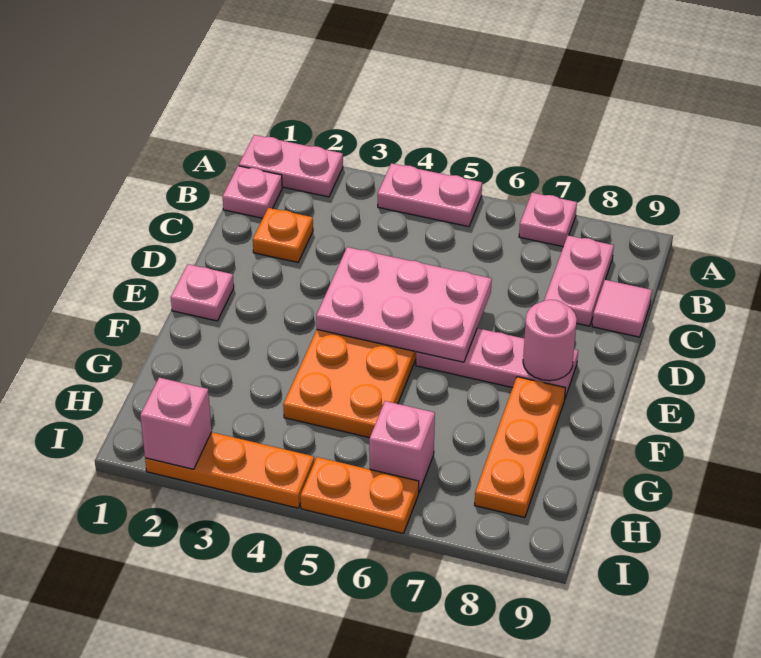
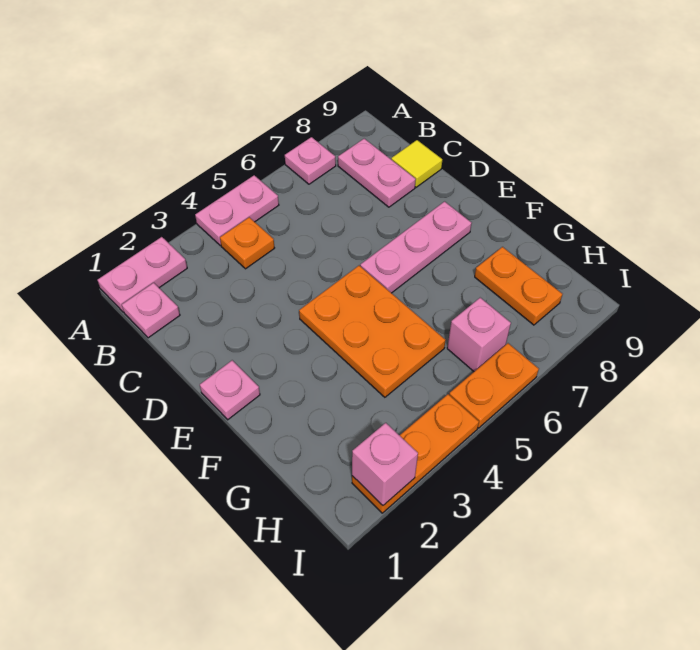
orange plate C2 level 1 -> orange plate B4 level 1
pink tile C9 level 1 -> yellow tile C9 level 1
pink plate D4:E6 level 2 -> none
pink round brick E8 level 2 -> none
orange plate F8:H8 level 1 -> orange plate G8:H8 level 1

